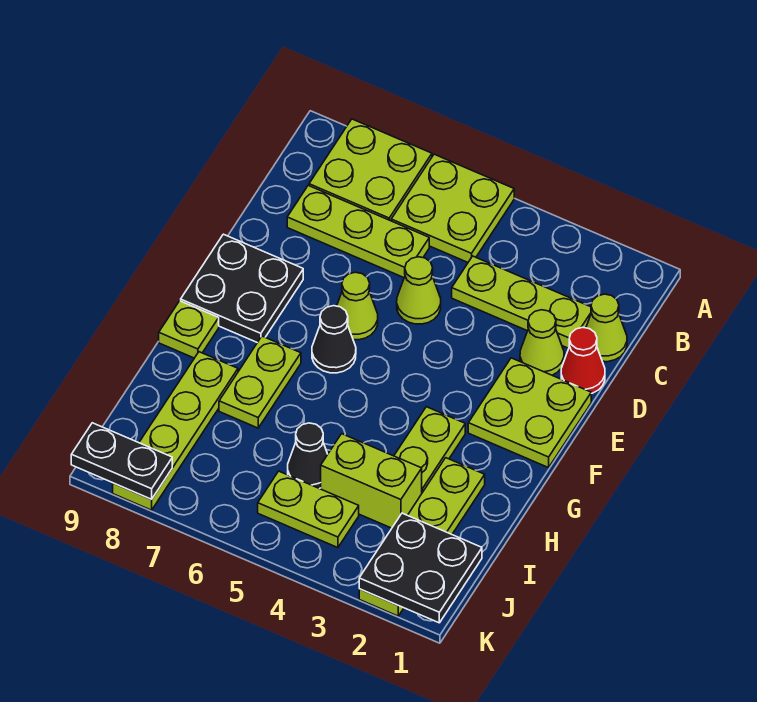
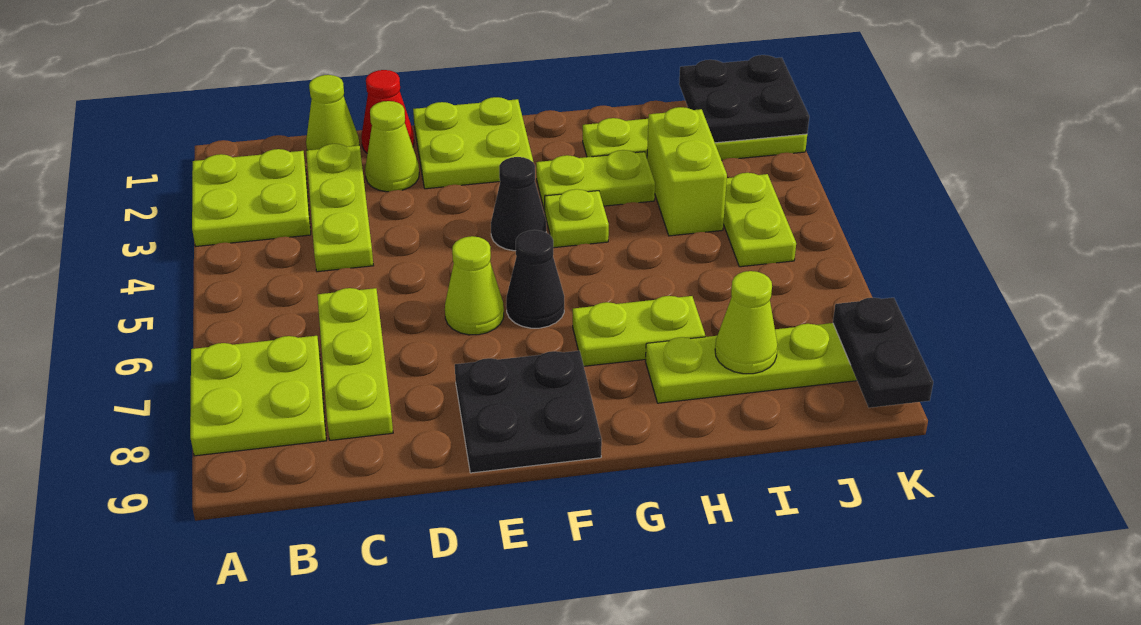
lime plate A5:B6 level 1 -> lime plate A2:B3 level 1
lime cone D5 level 1 -> lime cone I8 level 2
lime plate G9 level 1 -> lime plate G4 level 1
black cone I5 level 1 -> black cone F4 level 1

